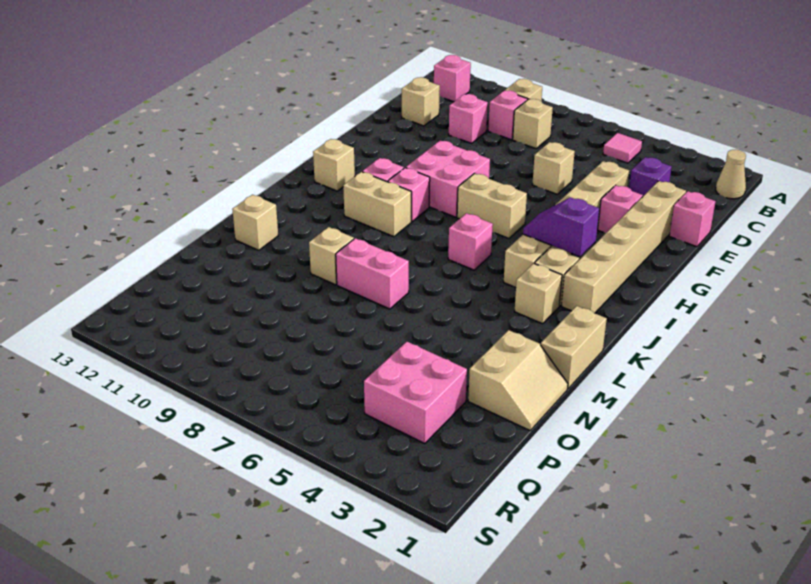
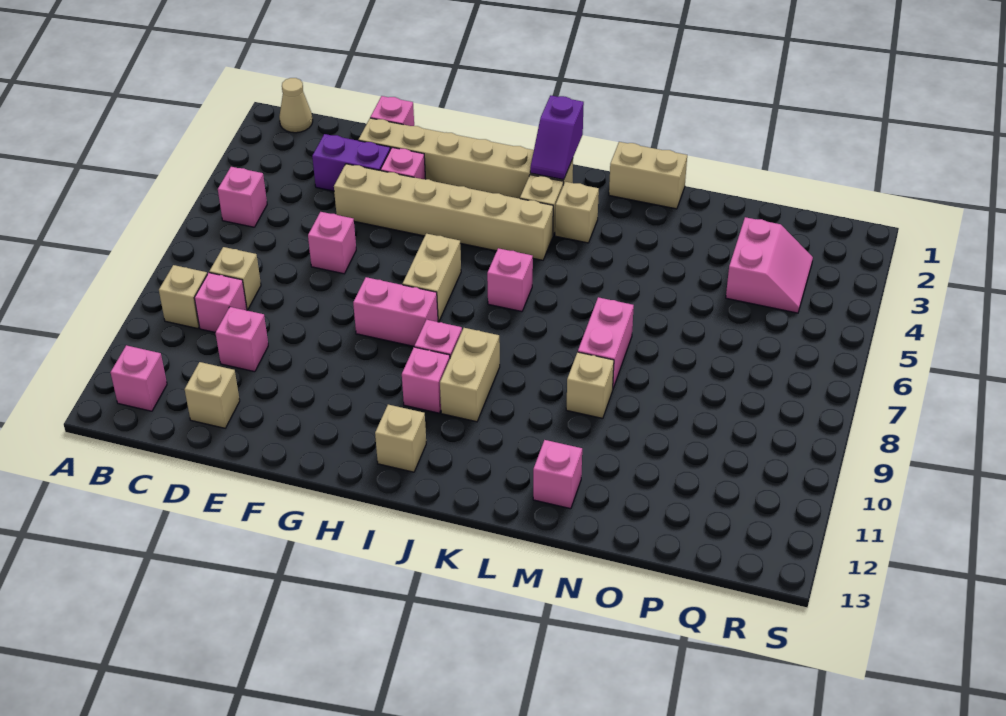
pink tile B5 level 1 -> pink brick B5 level 1
purple brick D3 level 1 -> purple brick D3:E3 level 1
tan brick E6 level 1 -> pink brick E6 level 1
pink brick G8:H9 level 1 -> pink brick G8:H8 level 1
purple slope I3:I4 level 2 top 3 -> purple slope J1:J2 level 2 top 1
tan brick M12 level 1 -> pink brick M12 level 1
tan slope N1:O2 level 1 top 2 -> none
pink brick P3:Q4 level 1 -> pink slope P3:Q4 level 1 top P

